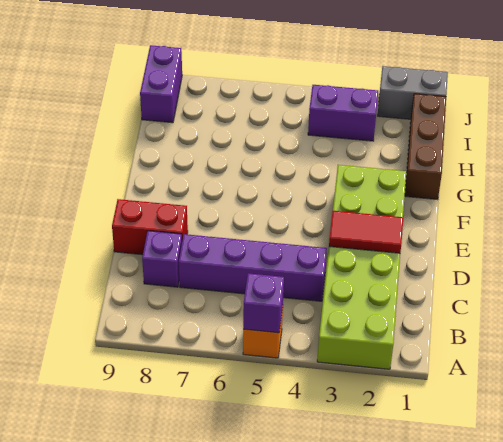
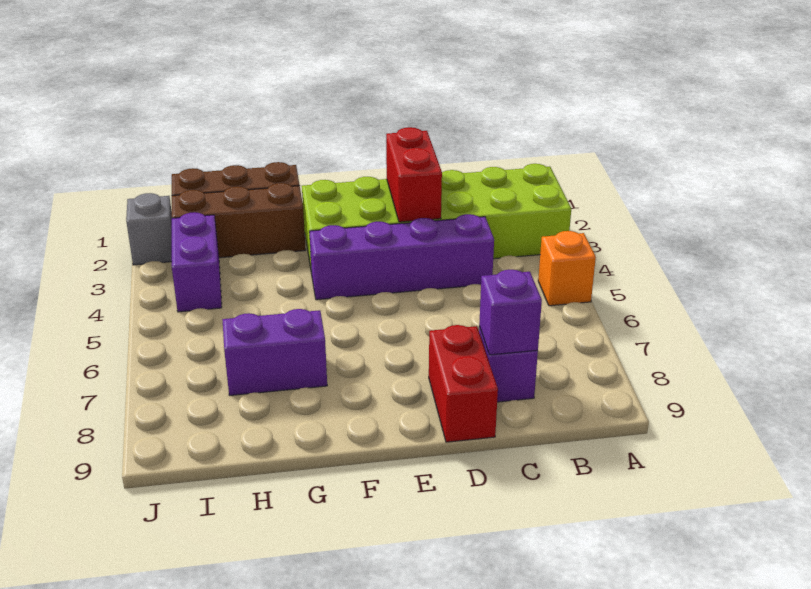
purple brick A5 level 2 -> purple brick C8 level 2
purple brick C4:C7 level 1 -> purple brick C4:F4 level 1
red tile D2:D3 level 2 -> red brick D2:D3 level 2
none -> brown brick G2:I2 level 1
purple brick I9:J9 level 1 -> purple brick G7:H7 level 1
grey brick J1:J2 level 1 -> grey brick J2 level 1

